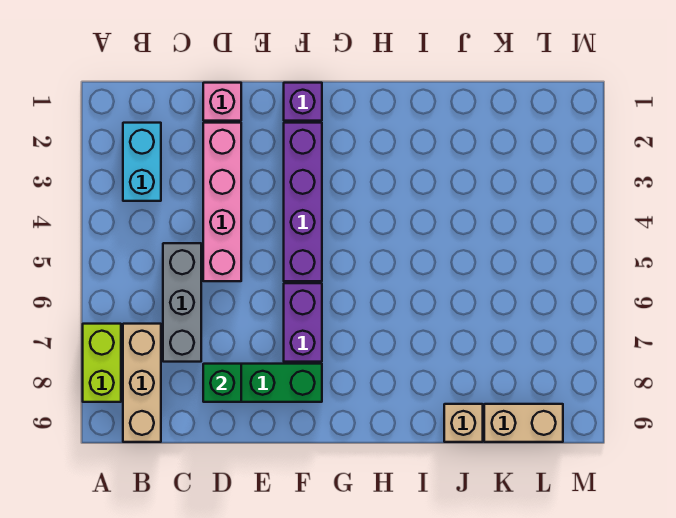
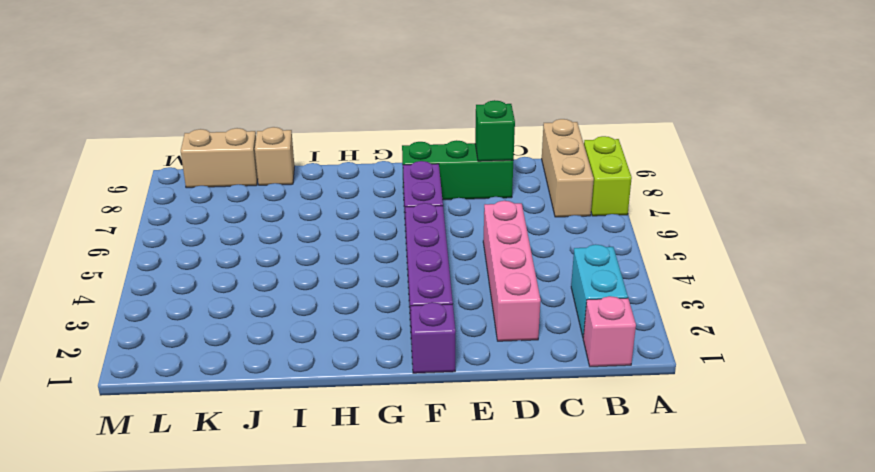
grey brick C5:C7 level 1 -> none
pink brick D1 level 1 -> pink brick B1 level 1

